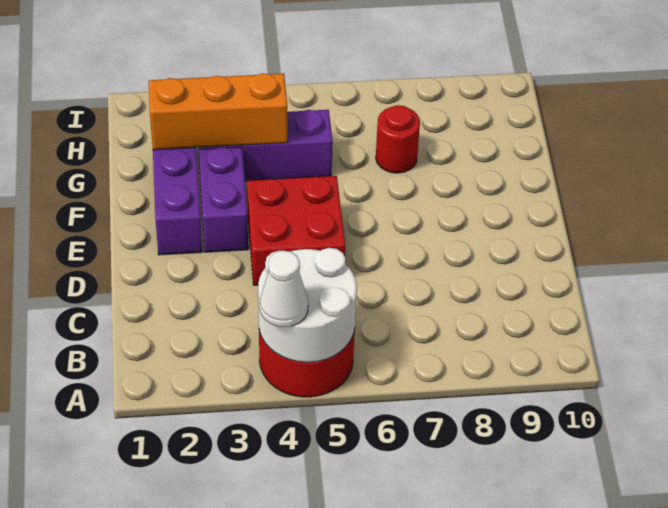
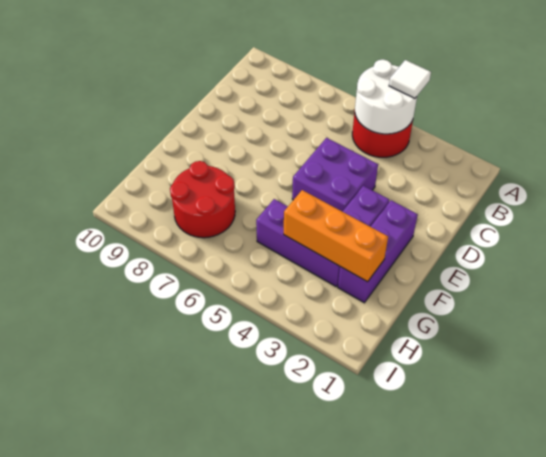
white cone A4 level 3 -> white tile A4 level 3
red brick D4:E5 level 1 -> purple brick D4:E5 level 1
red round brick G7 level 1 -> red round brick G7:H8 level 1

